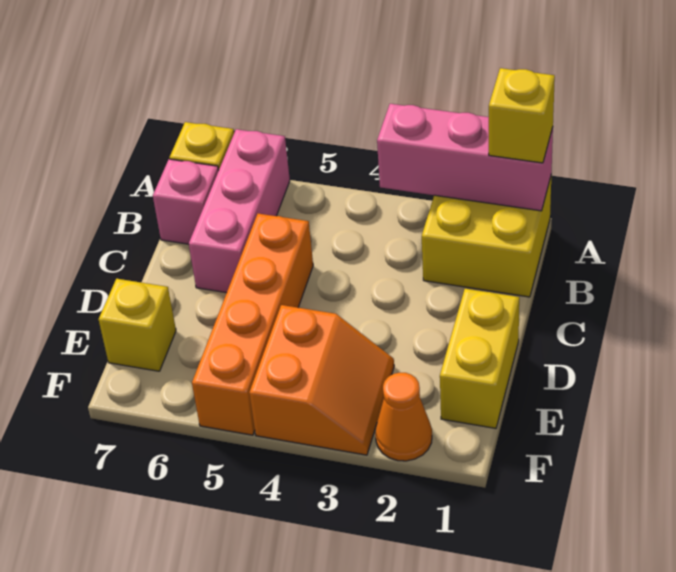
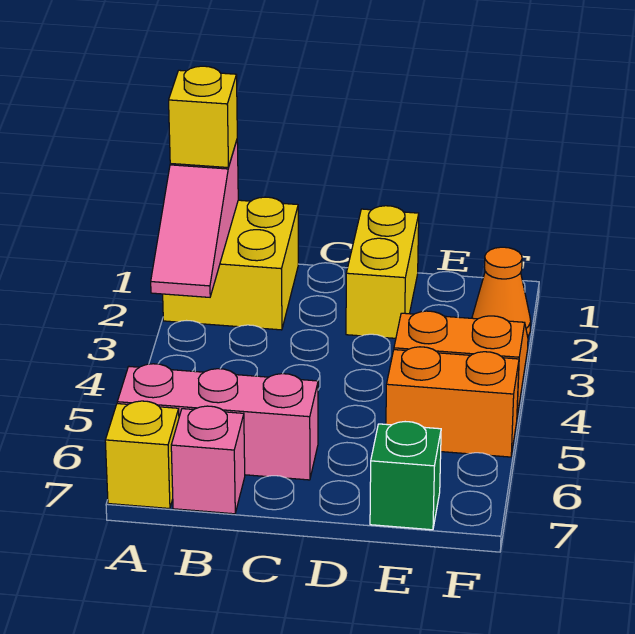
pink brick A1:A3 level 2 -> pink slope A1:A3 level 2 top 1
orange brick C5:F5 level 1 -> orange brick E5:F5 level 1
yellow brick D1:E1 level 1 -> yellow brick D1:D2 level 1
yellow brick E7 level 1 -> green brick E7 level 1

